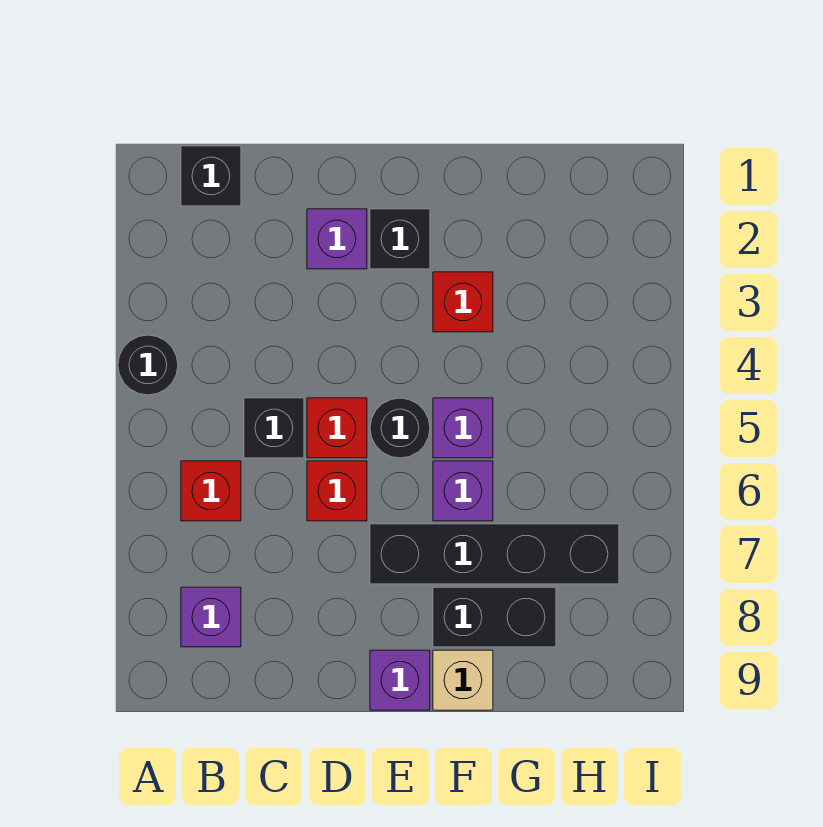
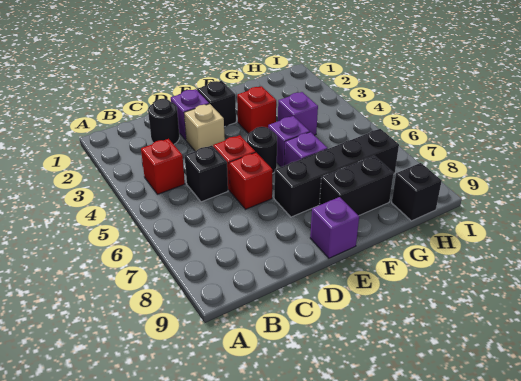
black round brick A4 level 1 -> black round brick C2 level 1
black brick B1 level 1 -> black brick H9 level 1
red brick B6 level 1 -> red brick B4 level 1
purple brick B8 level 1 -> purple brick G4 level 1
tan brick F9 level 1 -> tan brick D3 level 1

